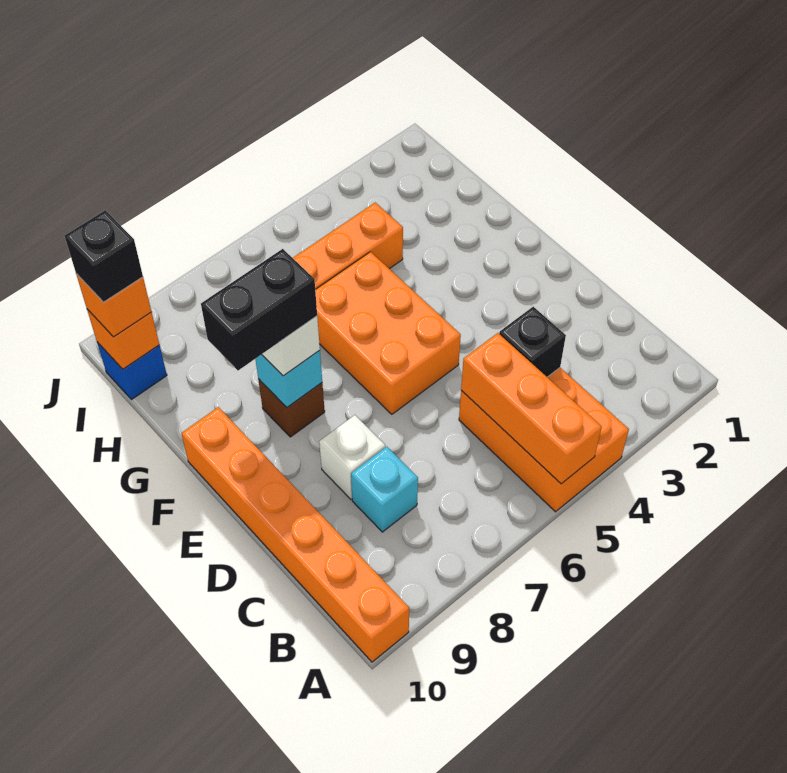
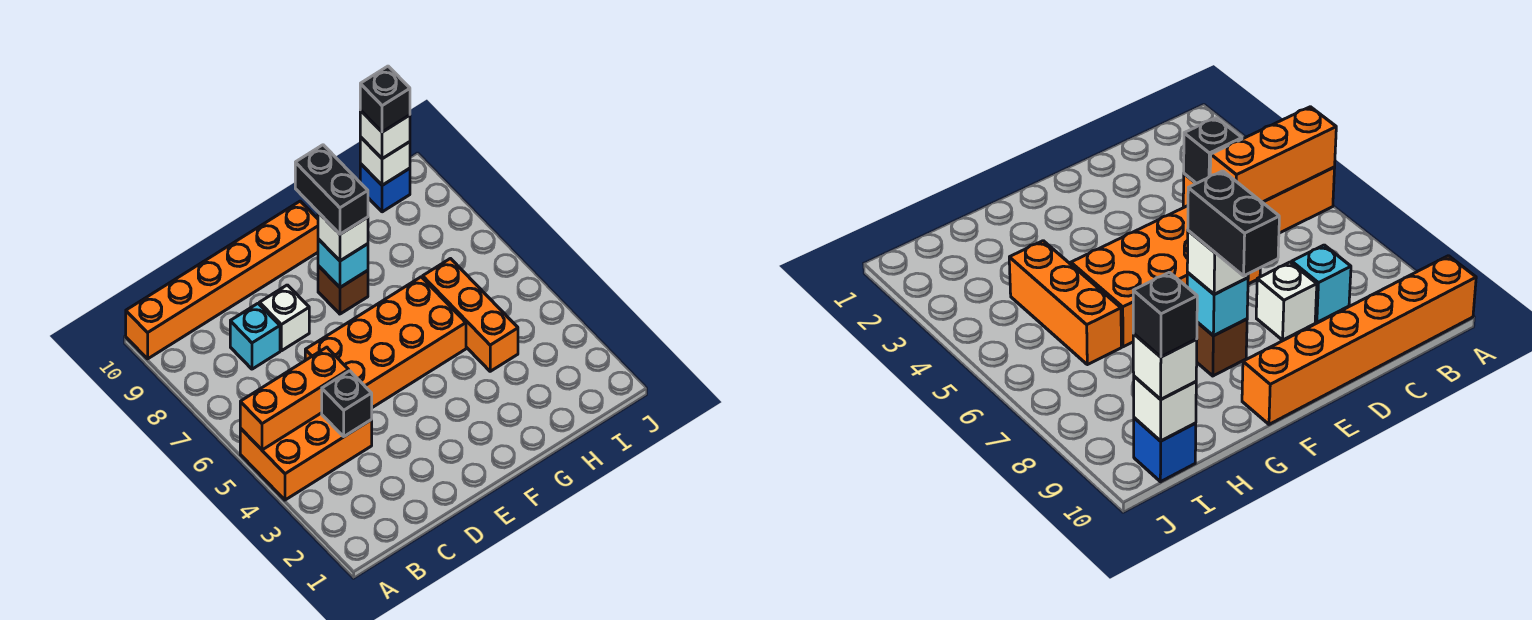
orange brick E5:G6 level 1 -> orange brick D5:G6 level 1
orange brick I10 level 2 -> white brick I10 level 2
orange brick I10 level 3 -> white brick I10 level 3

